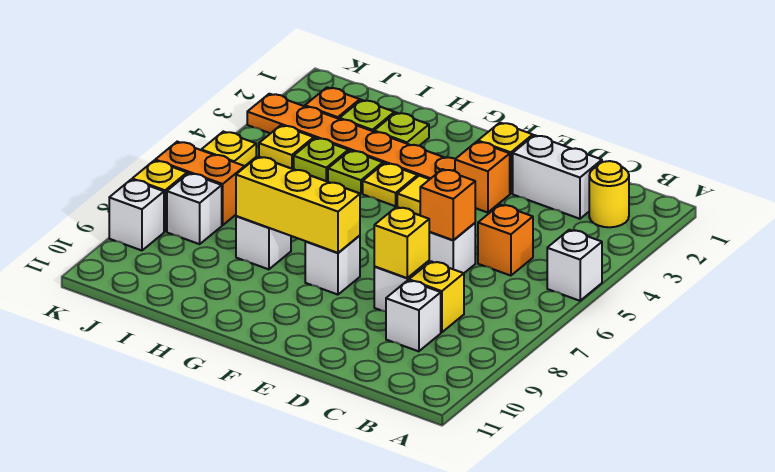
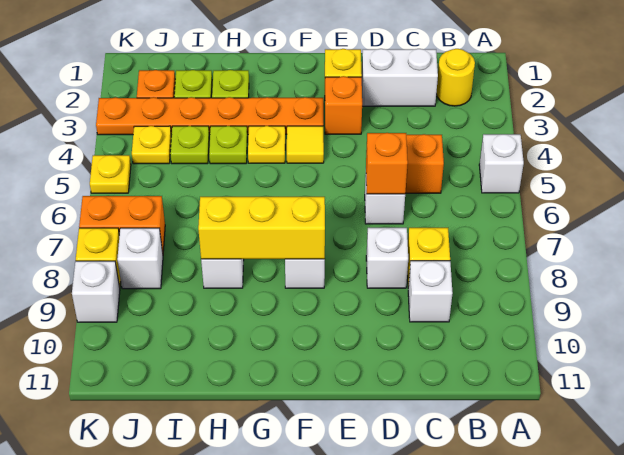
yellow brick D8 level 2 -> none

